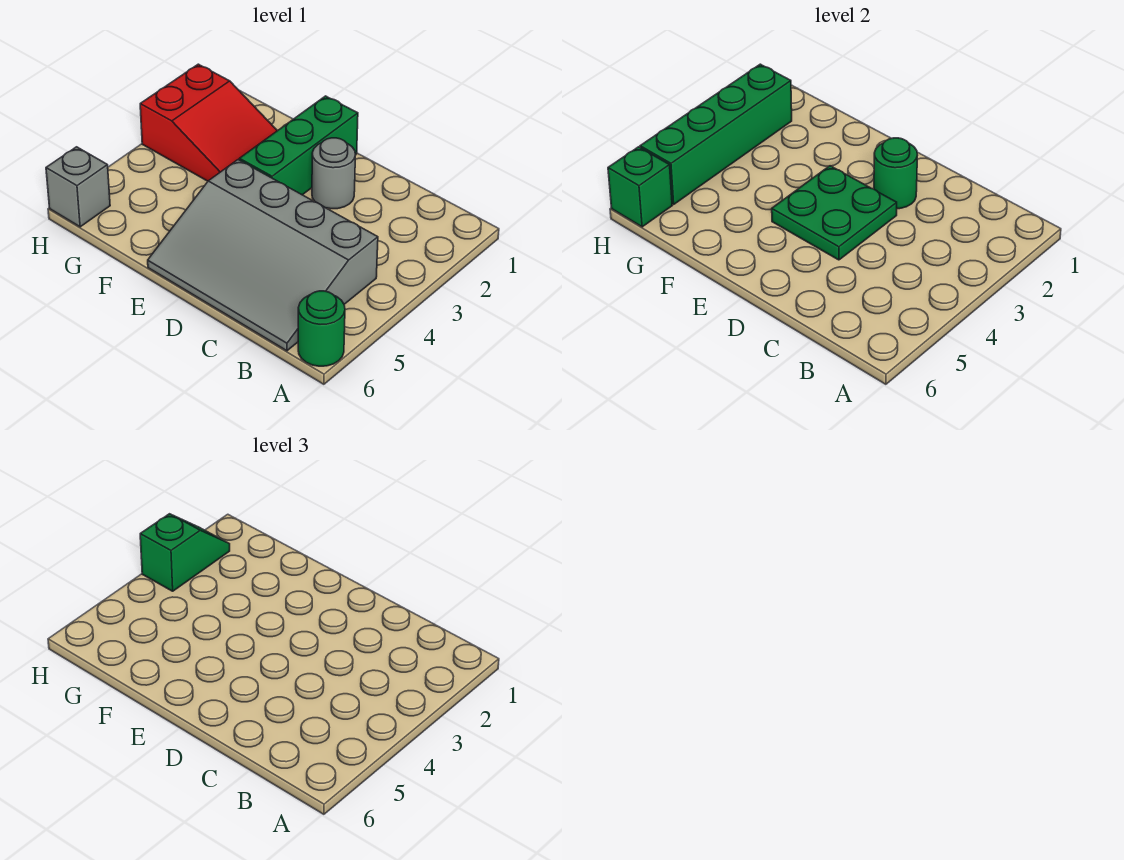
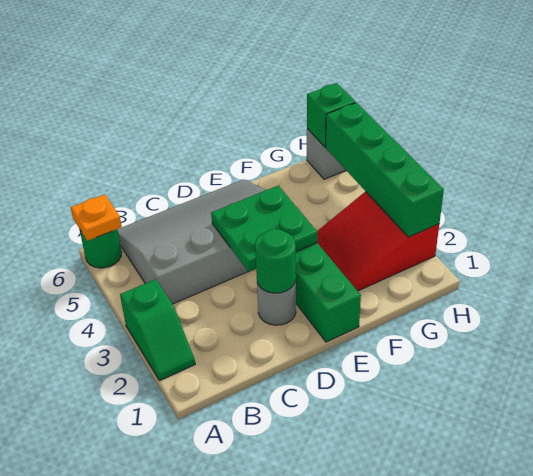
none -> orange plate A6 level 2
green slope H2:H3 level 3 top 3 -> green slope A2:A3 level 1 top 3

